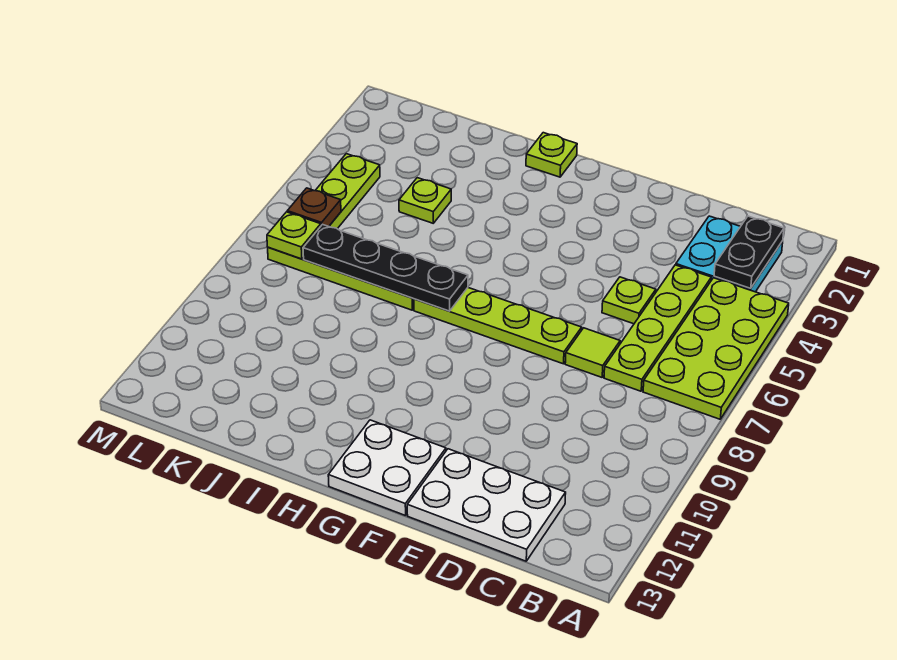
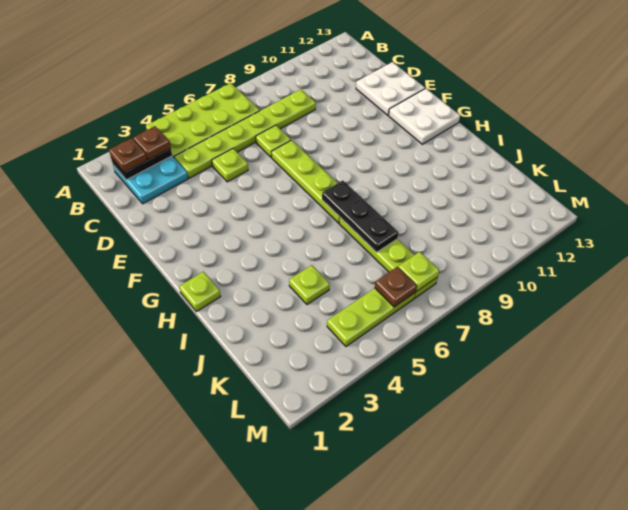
none -> brown plate B2 level 3
none -> brown plate B3 level 3
lime plate C4:C7 level 1 -> lime plate C4:C9 level 1
white plate C12:E13 level 1 -> white plate D12:E13 level 1
lime tile D7 level 1 -> lime plate D7 level 1
black plate H7:K7 level 2 -> black plate H7:J7 level 2

